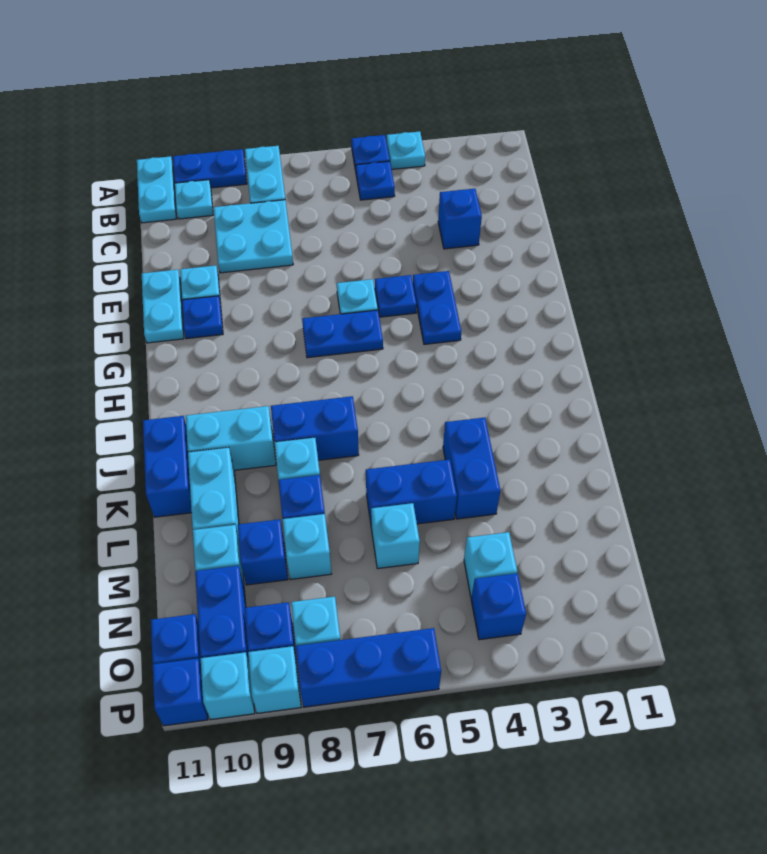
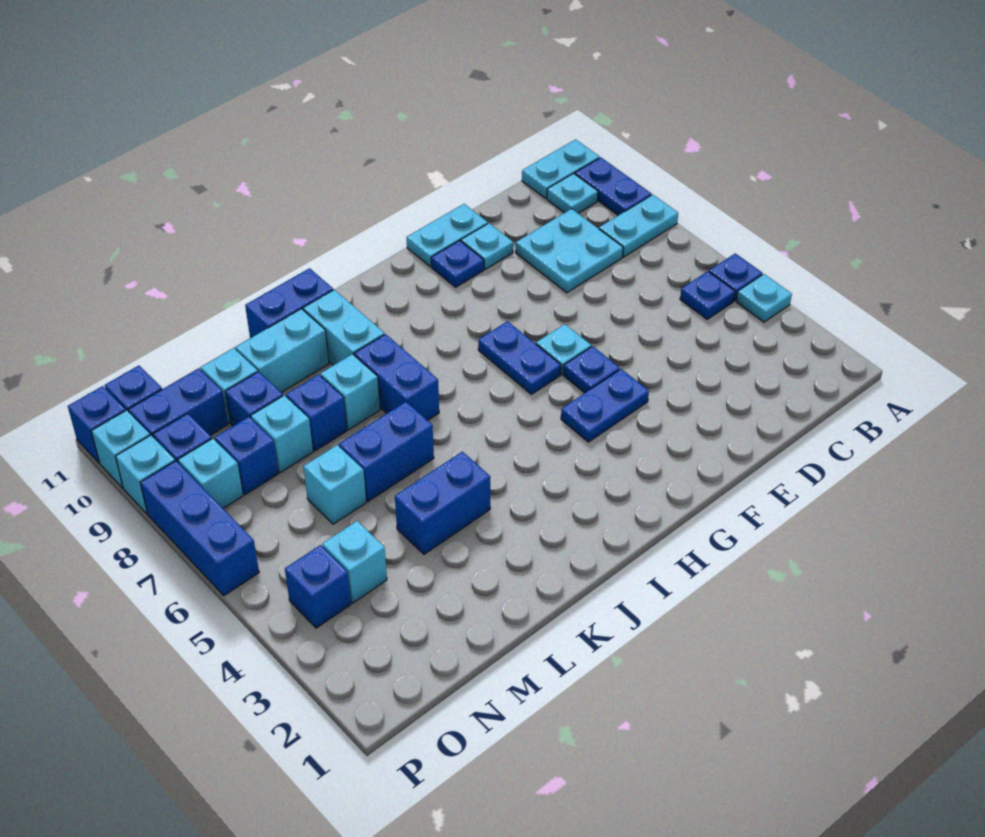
blue brick D3 level 1 -> blue brick N8 level 1
blue brick L5:L6 level 1 -> blue brick K6:L6 level 1

